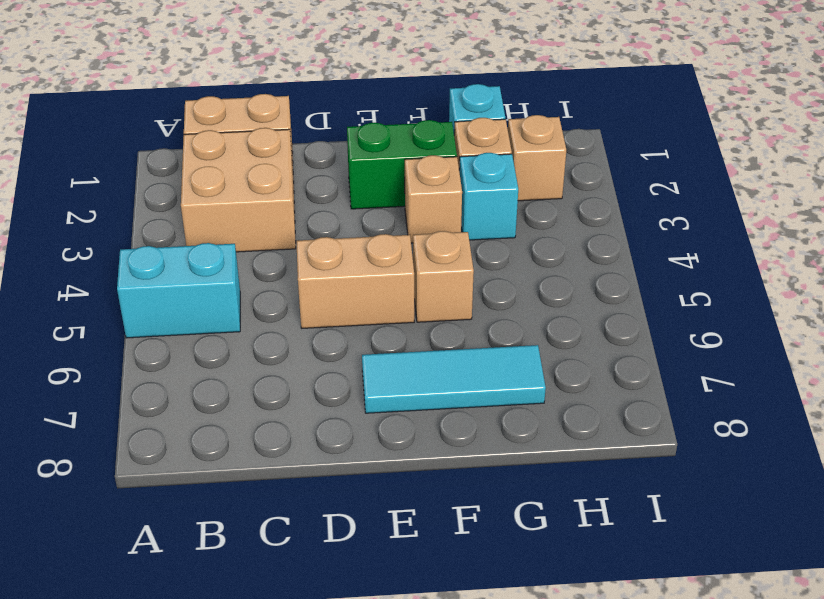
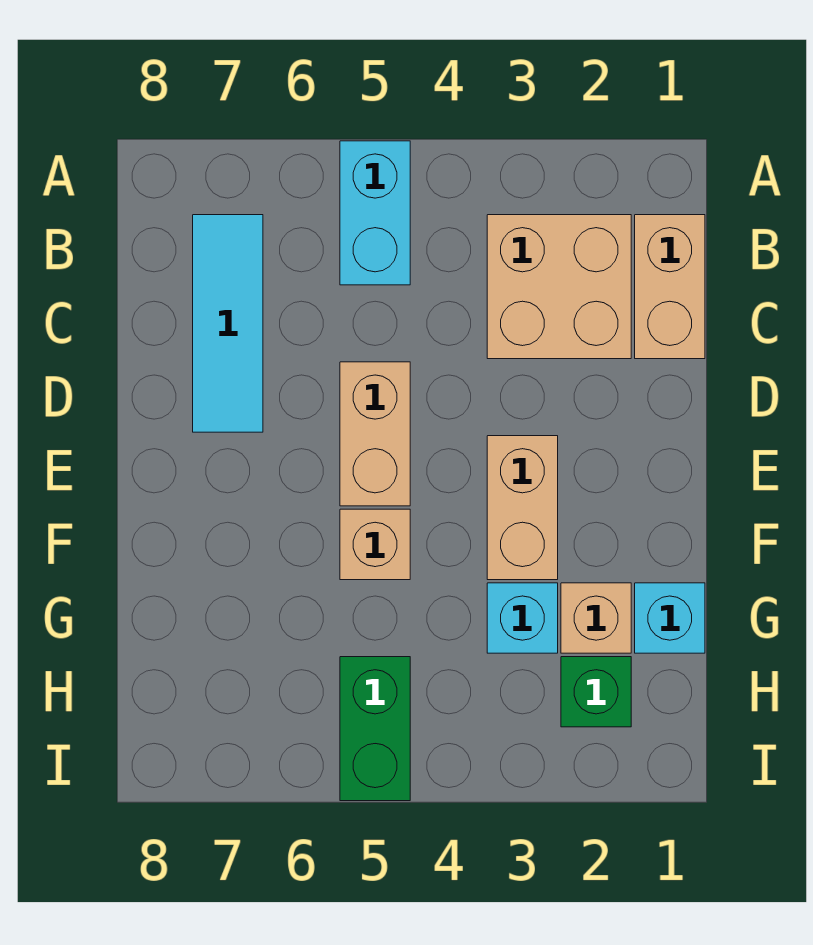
green brick E2:F2 level 1 -> green brick H5:I5 level 1
cyan tile E7:G7 level 1 -> cyan tile B7:D7 level 1
tan brick F3 level 1 -> tan brick E3:F3 level 1
tan brick H2 level 1 -> green brick H2 level 1

